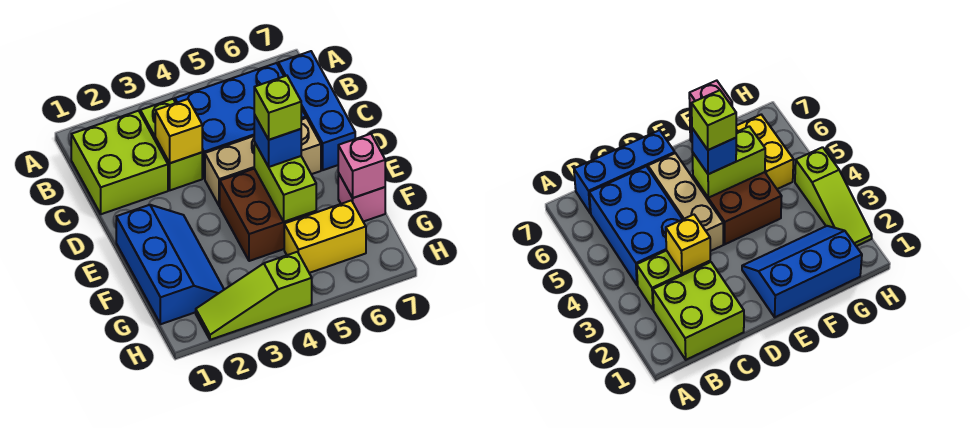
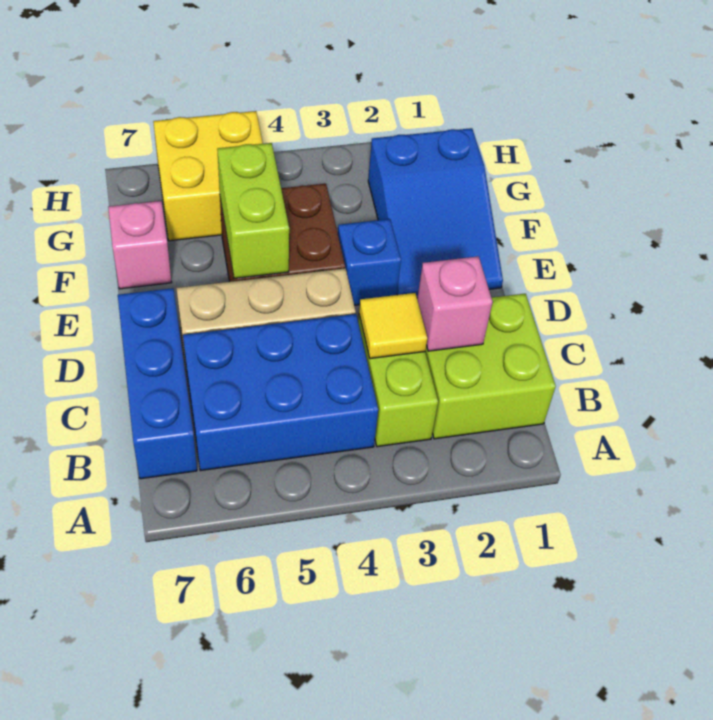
yellow brick C3 level 2 -> yellow tile C3 level 2
blue slope E1:G2 level 1 top 1 -> blue slope E1:G2 level 1 top G
blue brick E5 level 3 -> blue brick E3 level 1
lime brick E5 level 4 -> none
pink brick F7 level 2 -> pink brick C2 level 2
yellow brick G5:G6 level 1 -> yellow brick G5:H6 level 1
lime slope H2:H4 level 1 top 4 -> none

